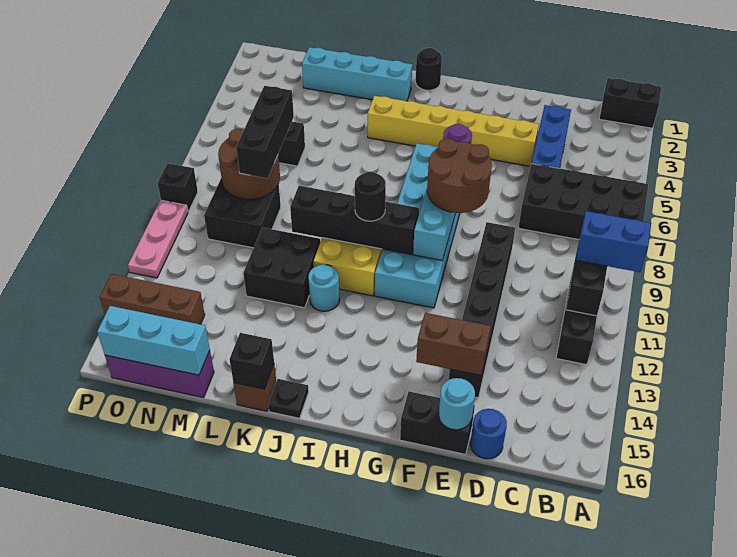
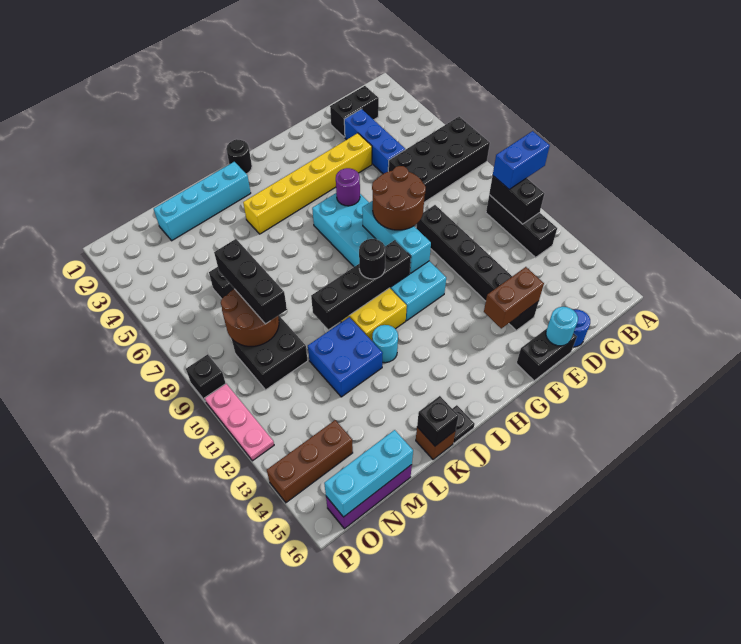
black brick A1:B1 level 1 -> black brick C2:D2 level 1
black brick K11:L12 level 1 -> blue brick K11:L12 level 1

